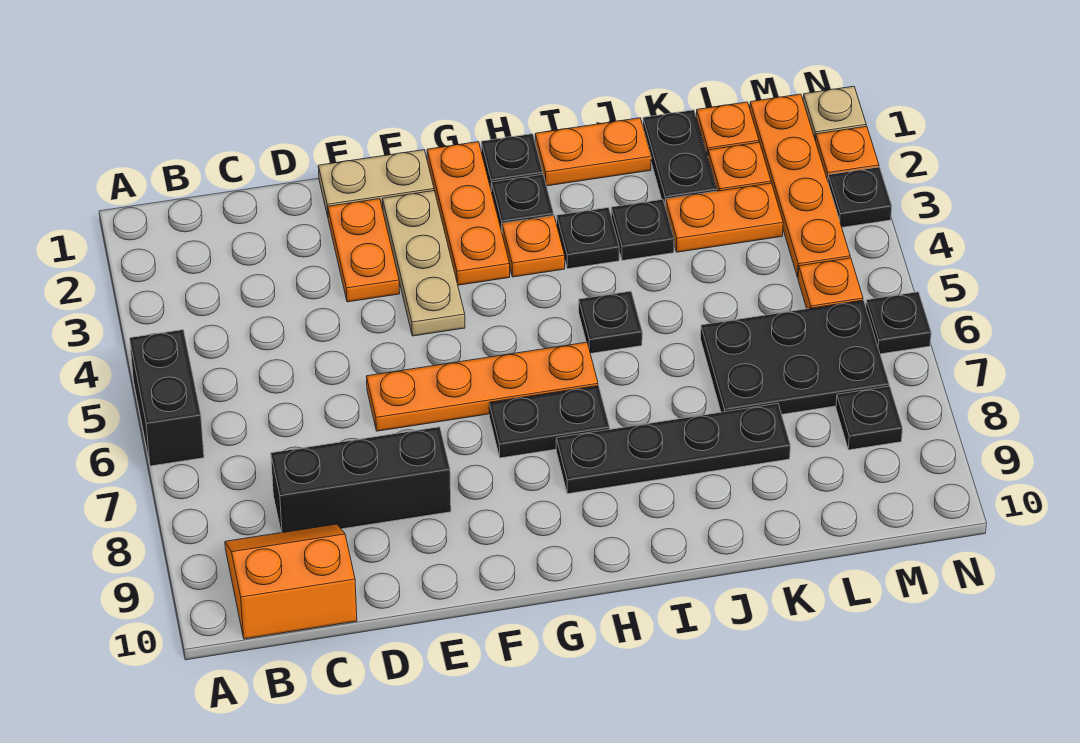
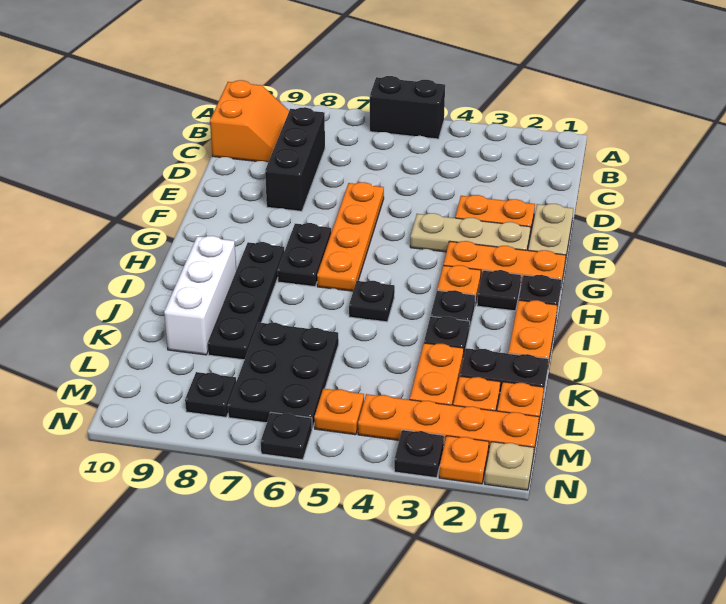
none -> white brick I9:K9 level 1

